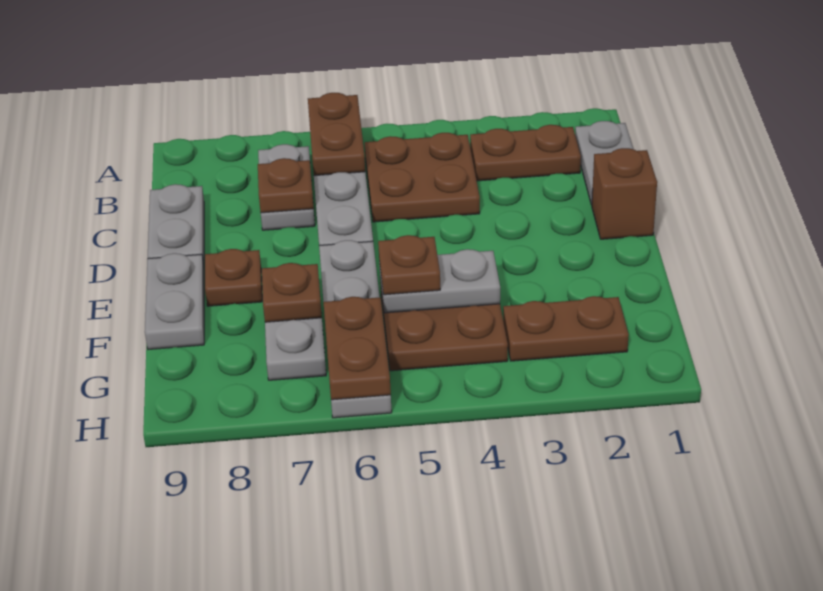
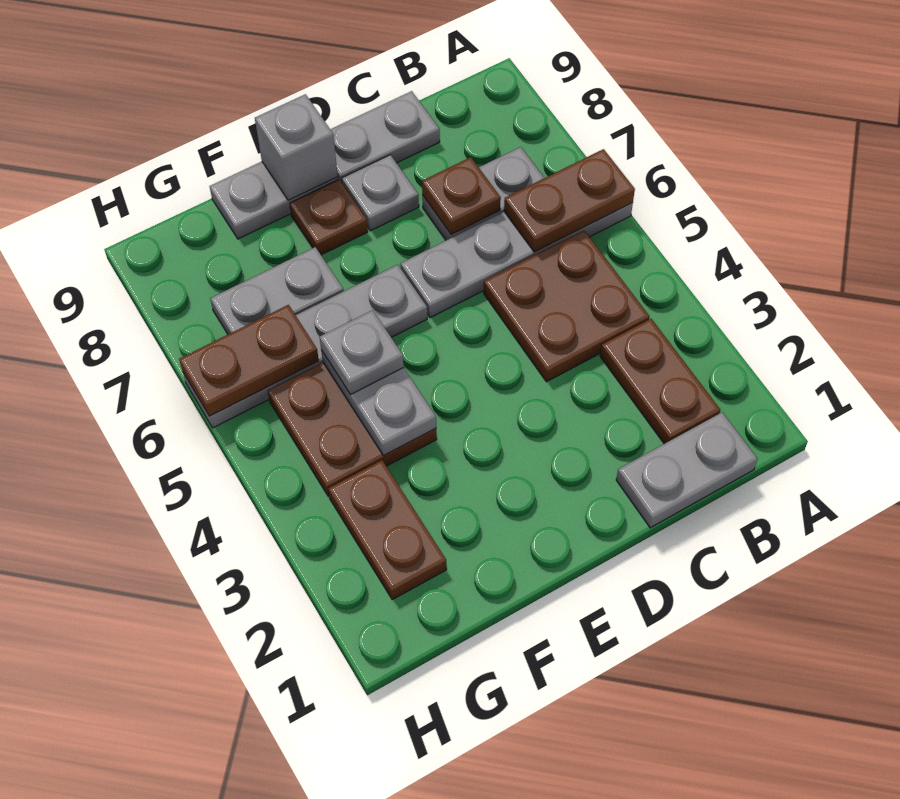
brown brick D1 level 1 -> none
none -> grey plate D8 level 1
none -> grey brick E9 level 2
brown plate F5 level 3 -> grey plate F5 level 3
brown plate F7 level 2 -> none

